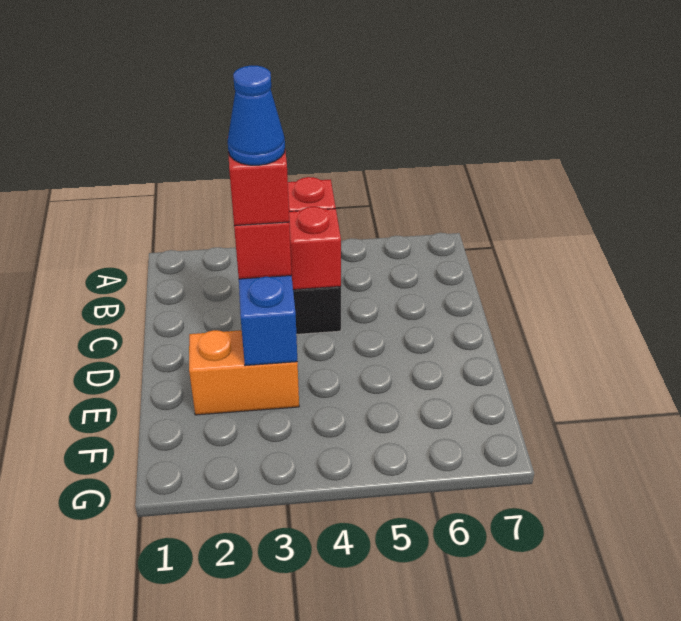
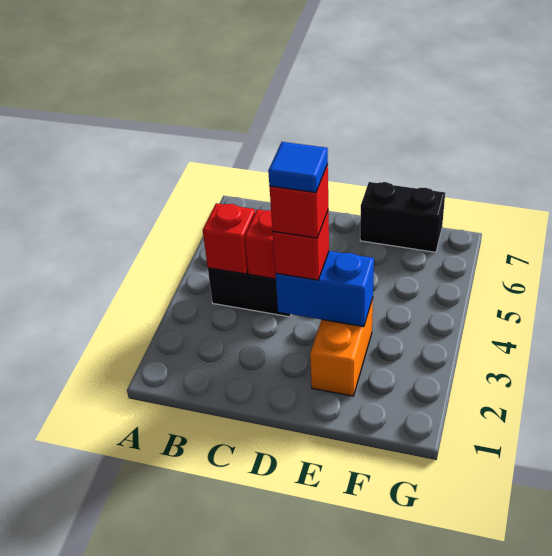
blue cone D3 level 5 -> blue tile D3 level 5
none -> black brick E7:F7 level 1

